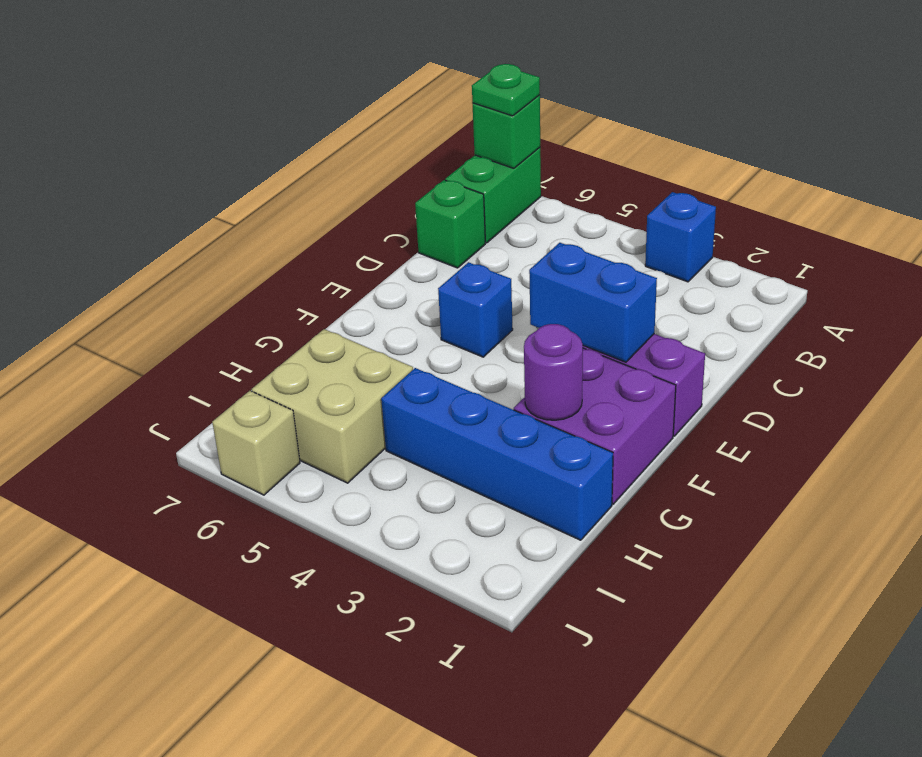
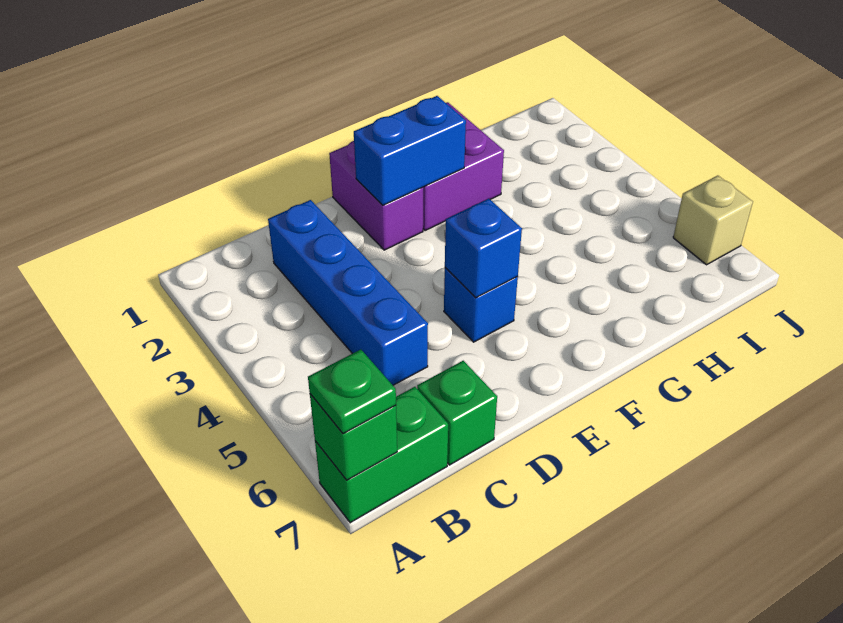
blue brick A3 level 1 -> blue brick E5 level 2
blue brick E2:E3 level 2 -> blue brick E2:F2 level 2
purple round brick G2 level 2 -> none
blue brick H1:H4 level 1 -> blue brick C2:C5 level 1
tan brick H5:I6 level 1 -> none

